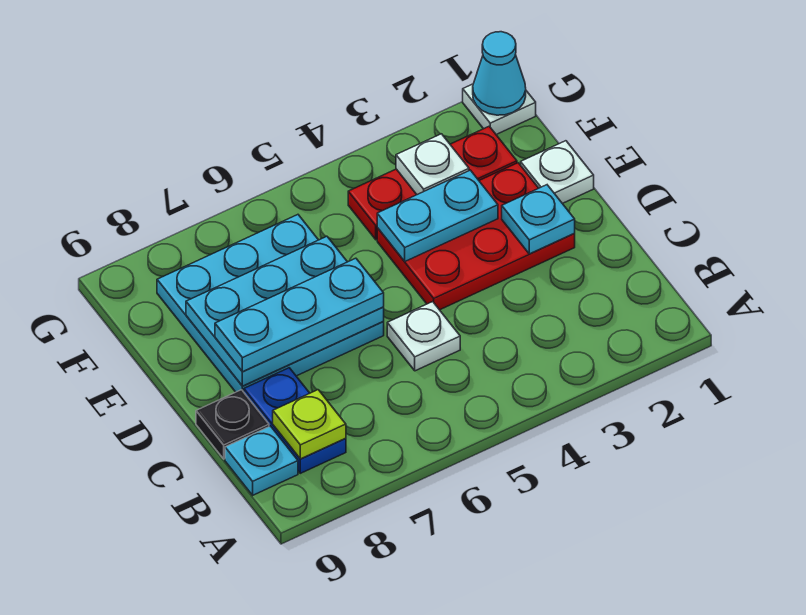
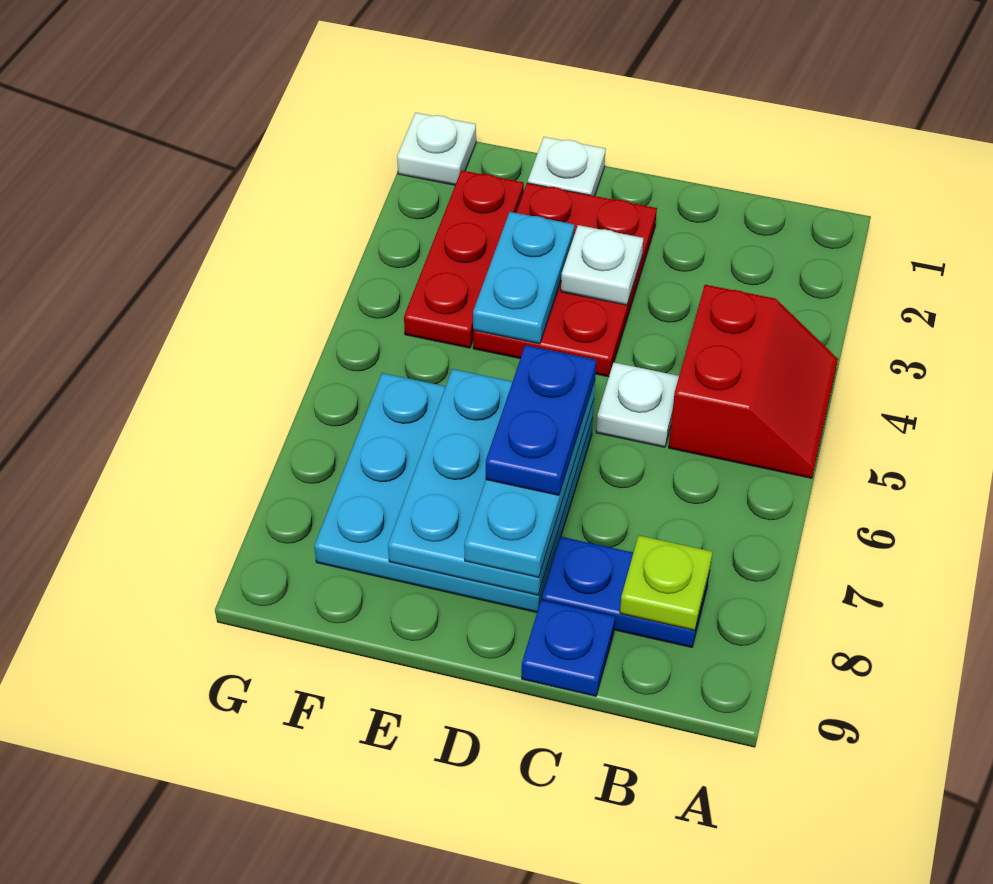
none -> red slope A4:B5 level 1 top B
cyan plate B9 level 1 -> none
black plate C9 level 1 -> blue plate C9 level 1
cyan plate D2 level 2 -> none
none -> blue plate D6:D7 level 4
white plate F3 level 2 -> white plate D3 level 2
cyan cone G1 level 2 -> none

